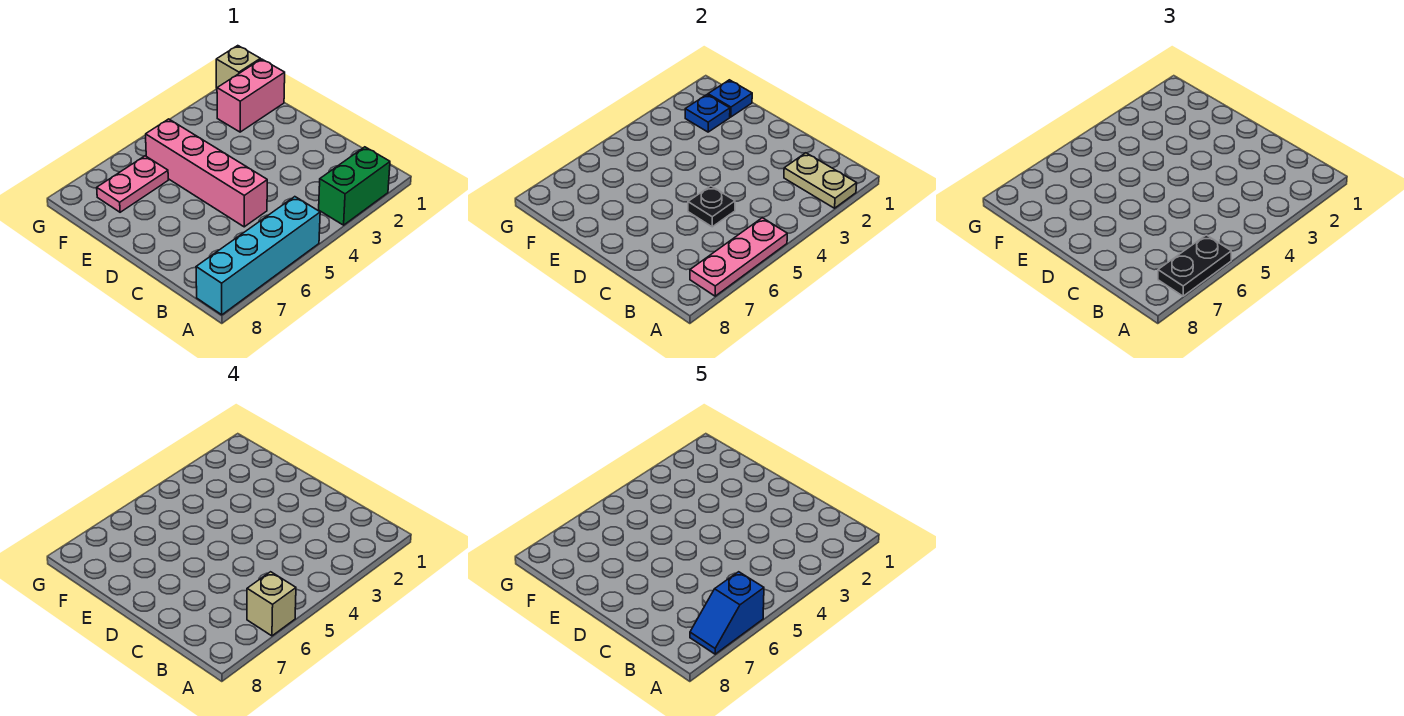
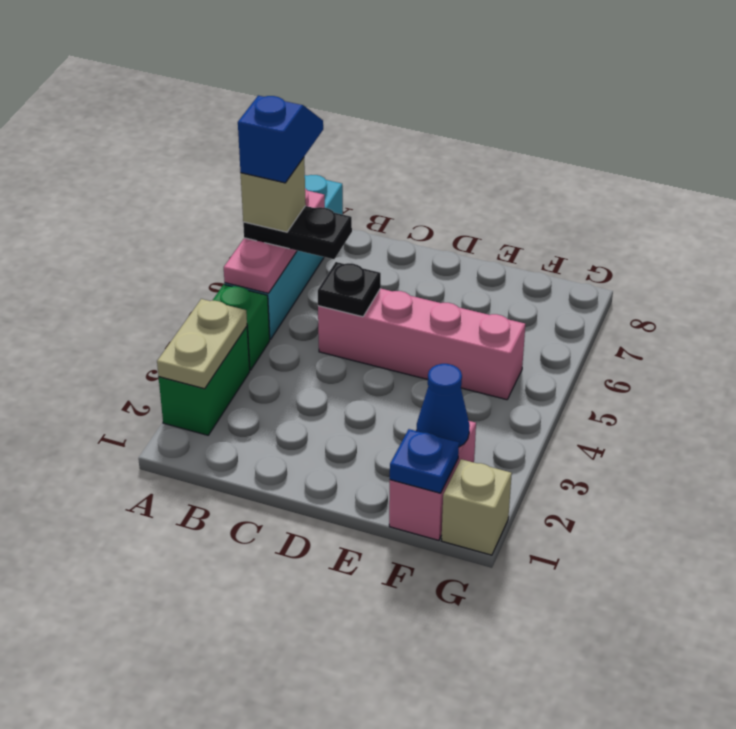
tan plate A2:B2 level 2 -> tan plate A2:A3 level 2
none -> green brick A4 level 1
black plate A6:A7 level 3 -> black plate A6:B6 level 3
blue plate F2 level 2 -> blue cone F2 level 2
pink plate F6:F7 level 1 -> none

